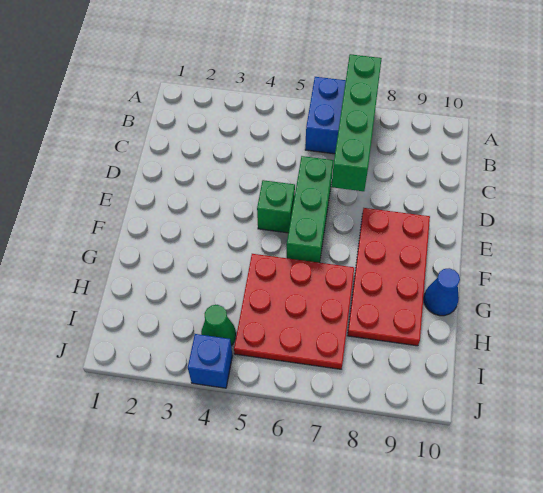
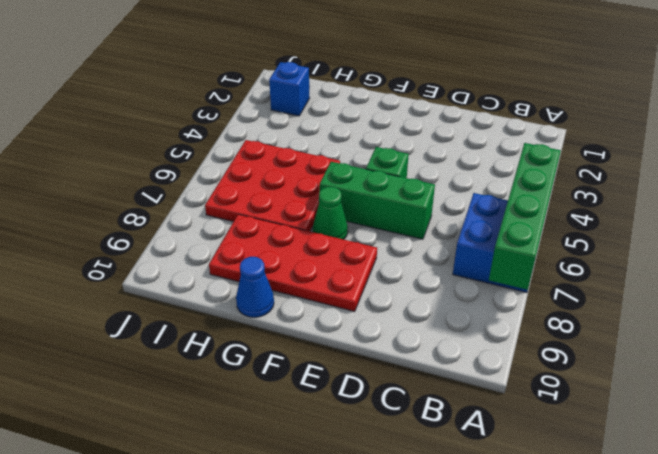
green brick A7:D7 level 2 -> green brick A5:A8 level 2
green cone I4 level 1 -> green cone F7 level 1
blue brick J4 level 1 -> blue brick I2 level 1

